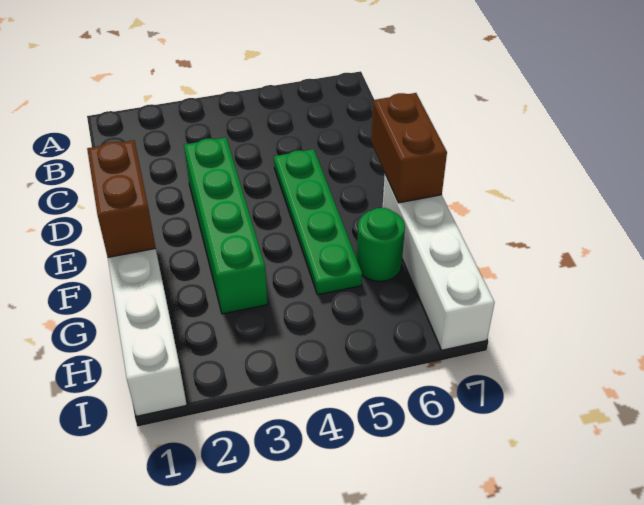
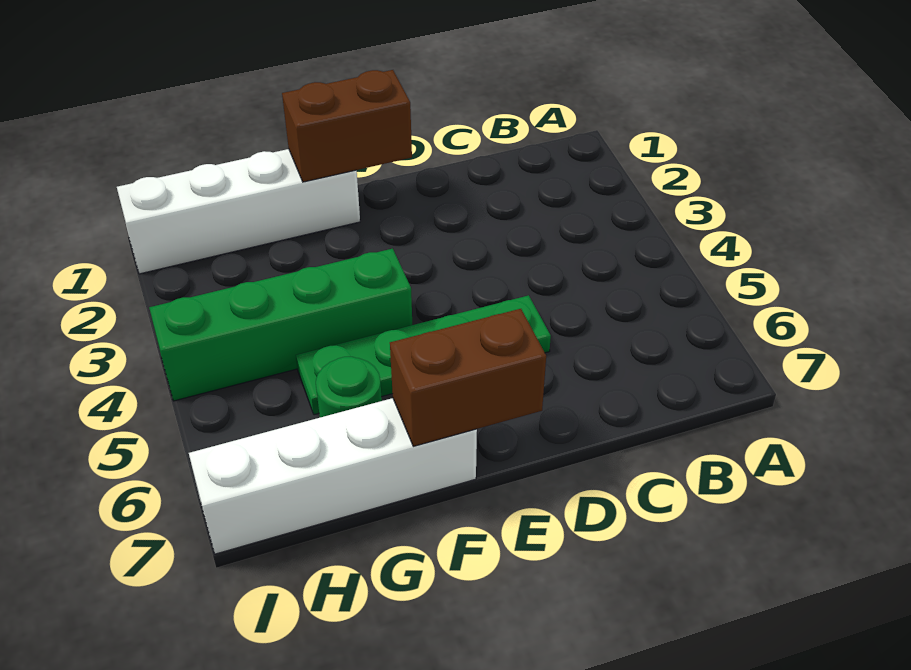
green brick D3:G3 level 1 -> green brick F4:I4 level 1

